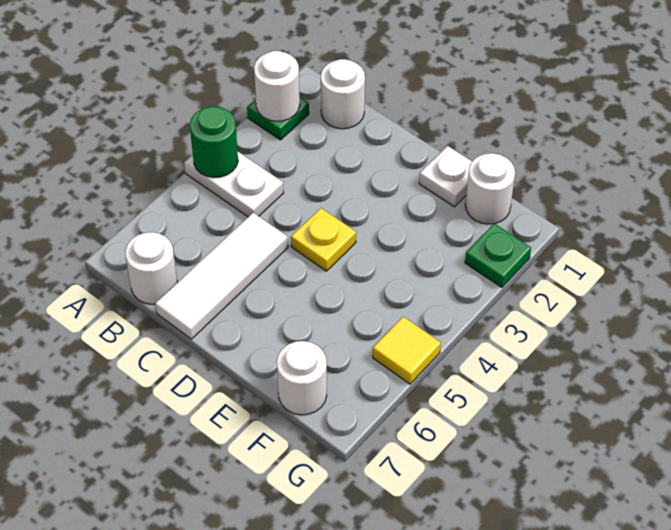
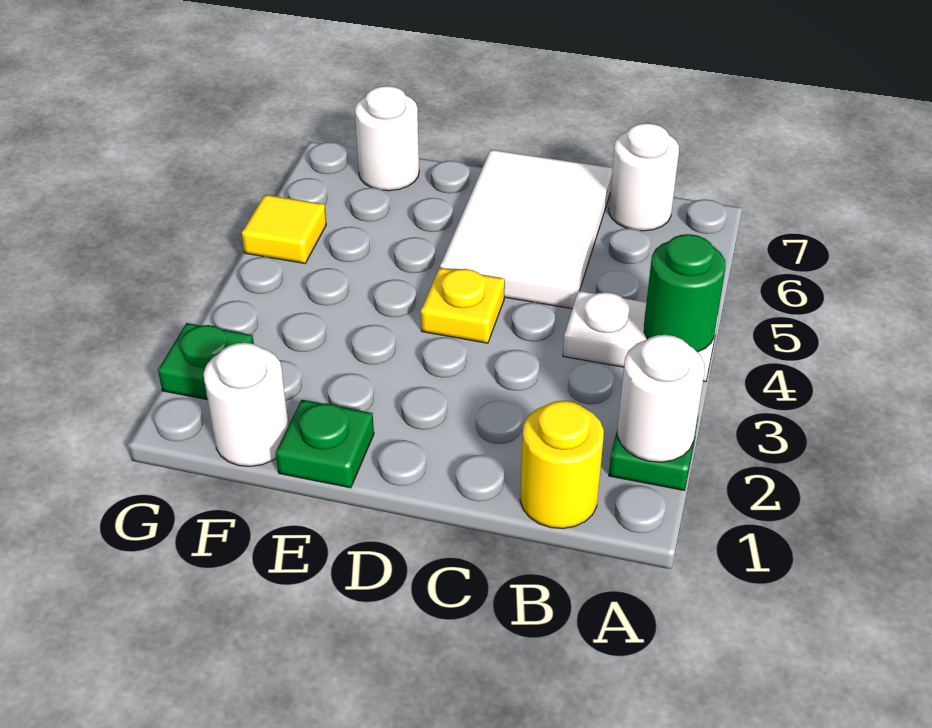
white round brick B1 level 1 -> yellow round brick B1 level 1
white tile C5:C7 level 1 -> white tile C5:D7 level 1
white plate E1 level 1 -> green plate E1 level 1

